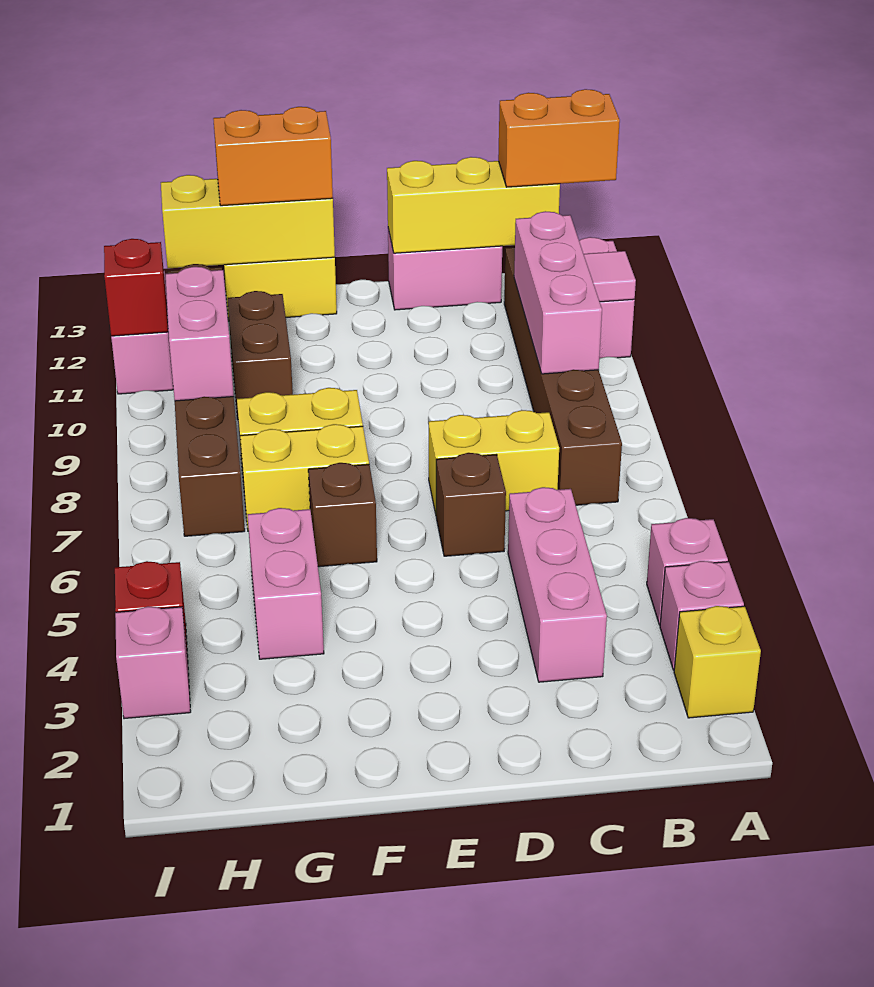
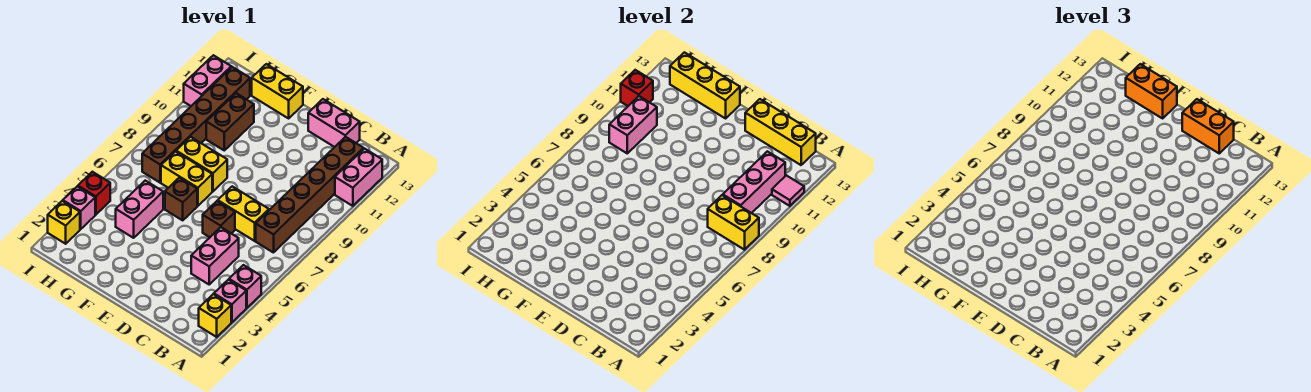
none -> yellow brick A8:B8 level 2
orange brick A13:B13 level 3 -> orange brick C13:D13 level 3
pink brick C3:C5 level 1 -> pink brick C4:C5 level 1
none -> yellow brick I2 level 1

